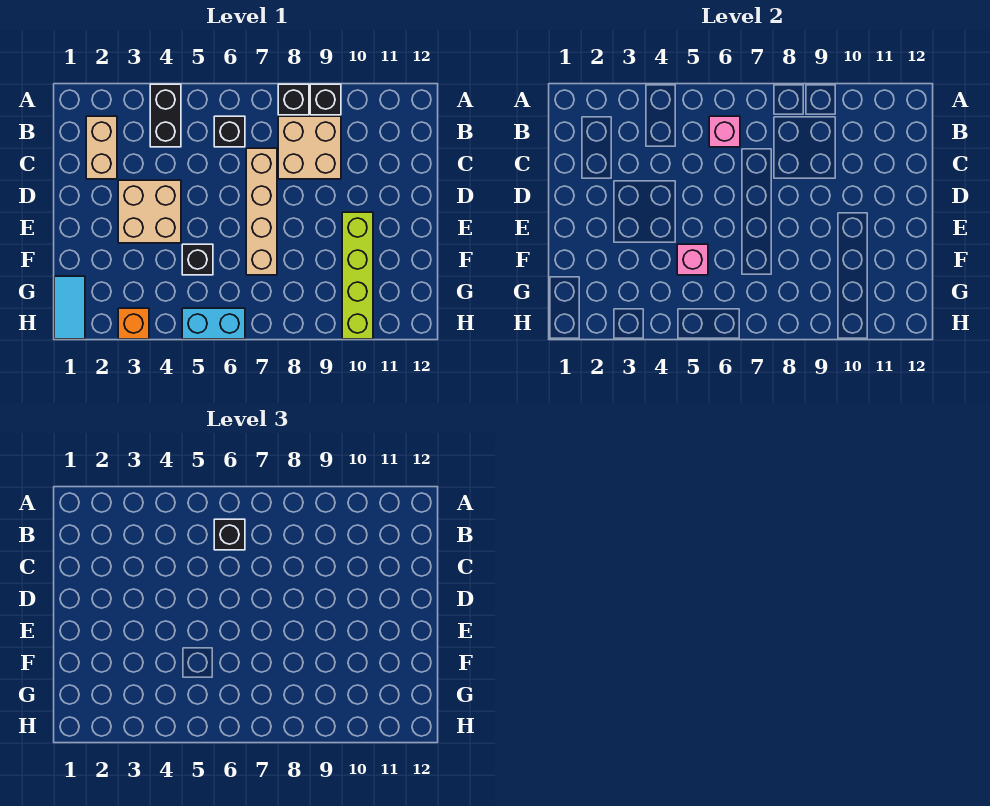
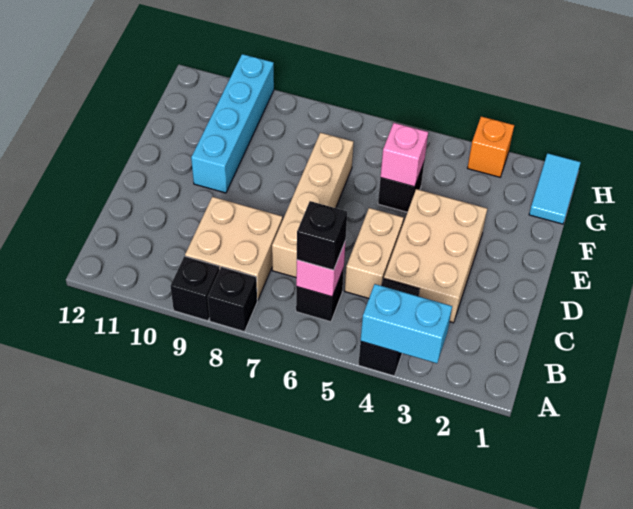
tan brick B2:C2 level 1 -> tan brick C5:D5 level 1
tan brick D3:E4 level 1 -> tan brick C3:E4 level 1
lime brick E10:H10 level 1 -> cyan brick E10:H10 level 1
cyan brick H5:H6 level 1 -> cyan brick A3:A4 level 2

